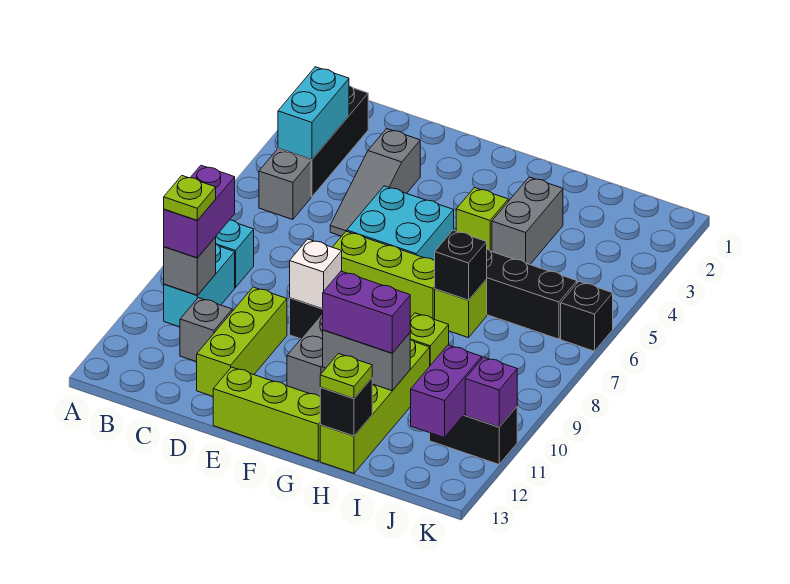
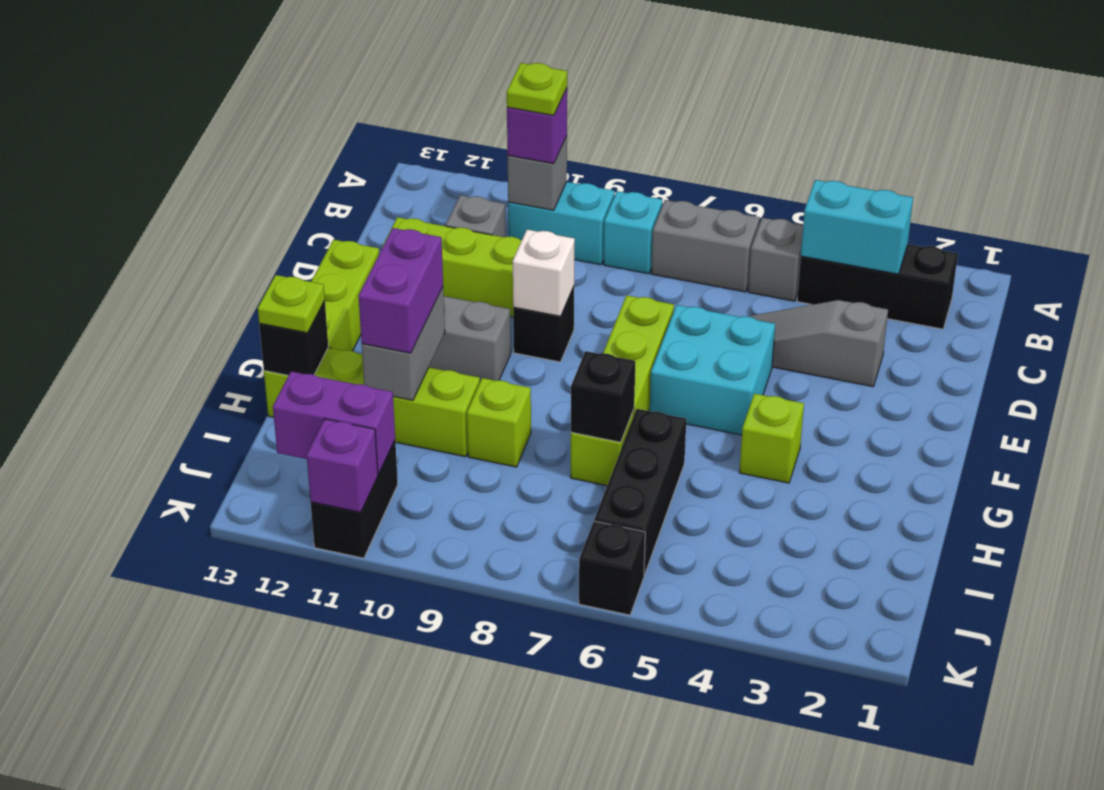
purple brick B9:B10 level 3 -> purple brick B10 level 3
grey brick H3:H4 level 1 -> grey brick B6:B7 level 1

